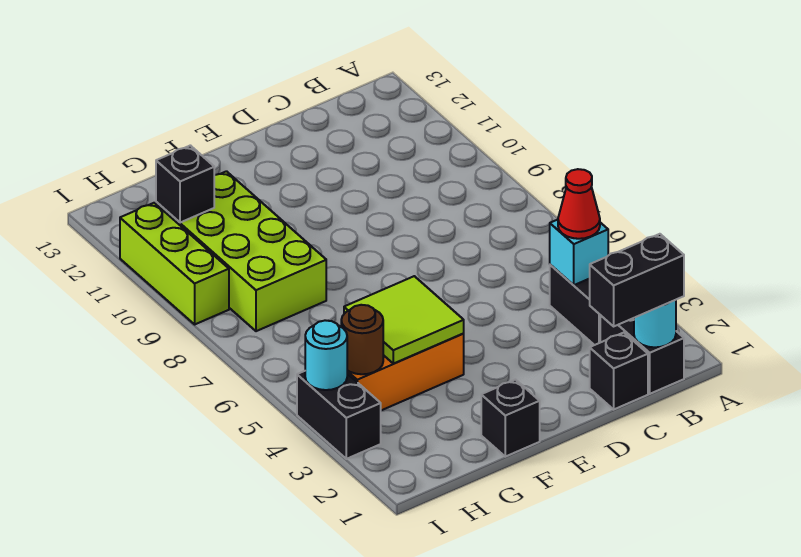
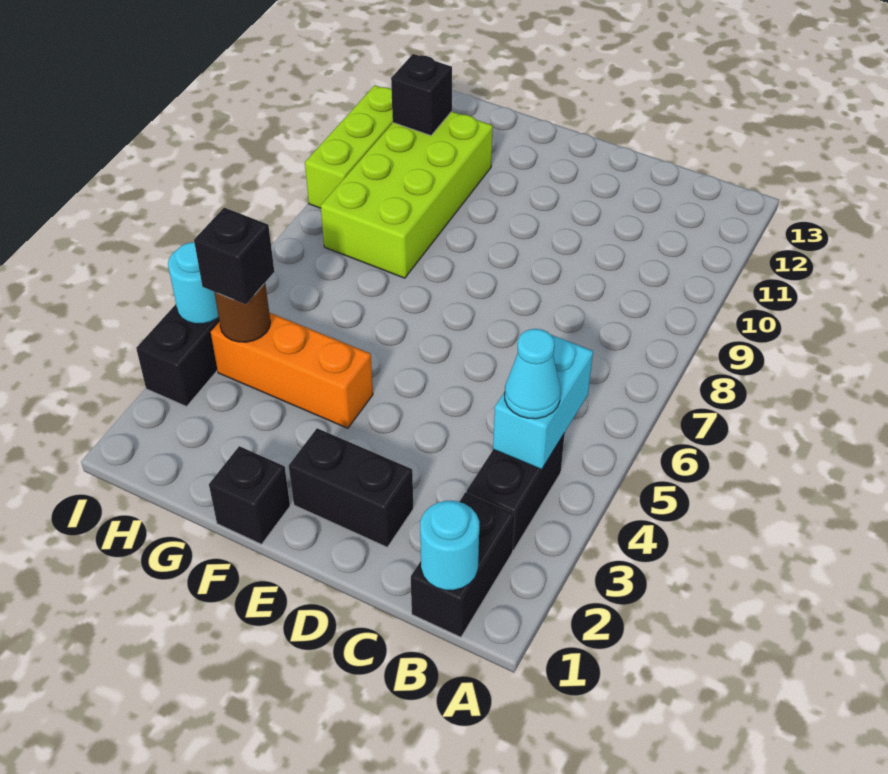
black brick B1:C1 level 3 -> black brick D2:E2 level 1
cyan brick B4 level 2 -> cyan brick B4:B5 level 2
red cone B4 level 3 -> cyan cone B4 level 3
black brick C1 level 1 -> black brick H4 level 3
lime tile F4:G5 level 2 -> none

